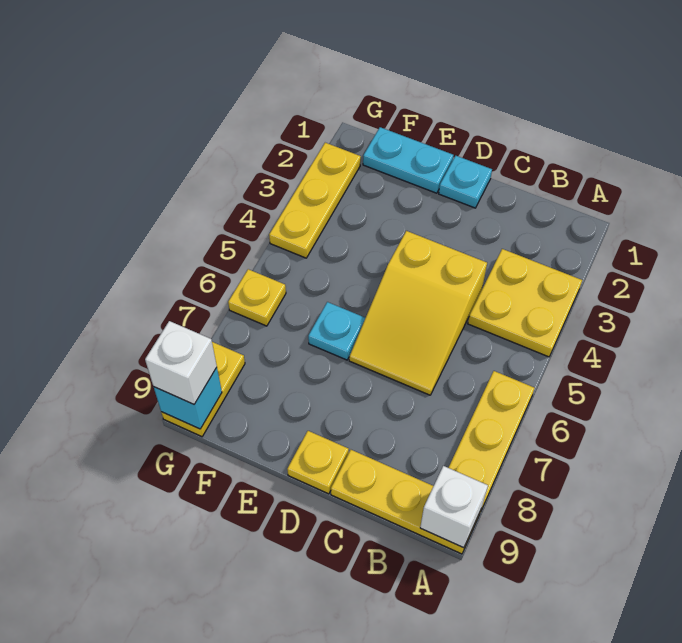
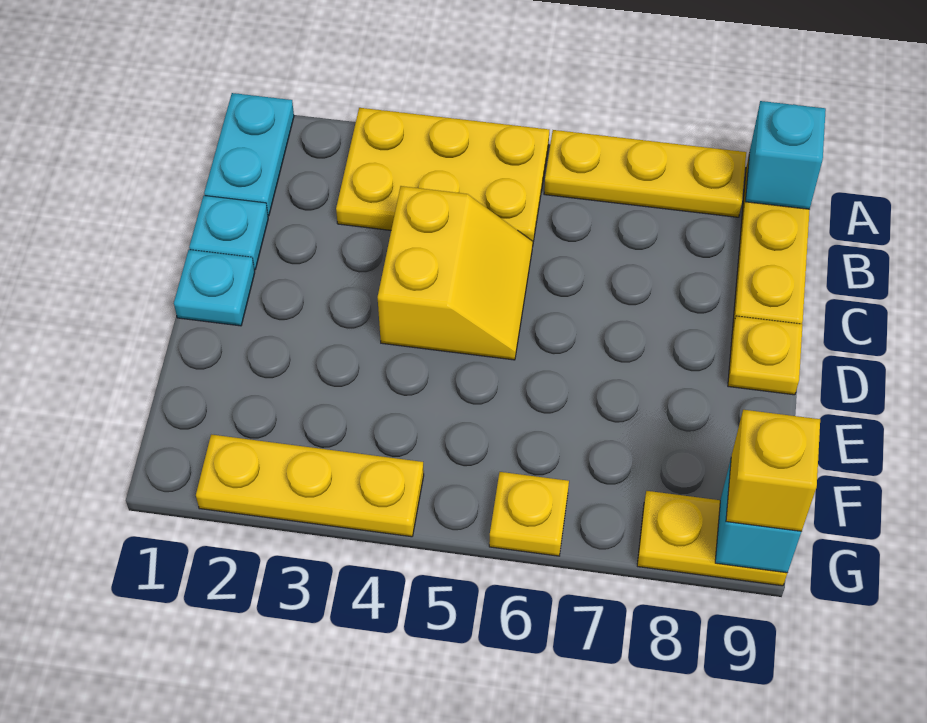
yellow plate A3:B4 level 1 -> yellow plate A3:B5 level 1
white brick A9 level 2 -> cyan brick A9 level 2
yellow slope C4:D6 level 1 top 4 -> yellow slope C4:D5 level 1 top 4
cyan plate E1:F1 level 1 -> cyan plate A1:B1 level 1
cyan plate E6 level 1 -> cyan plate C1 level 1
white brick G9 level 3 -> yellow brick G9 level 3

